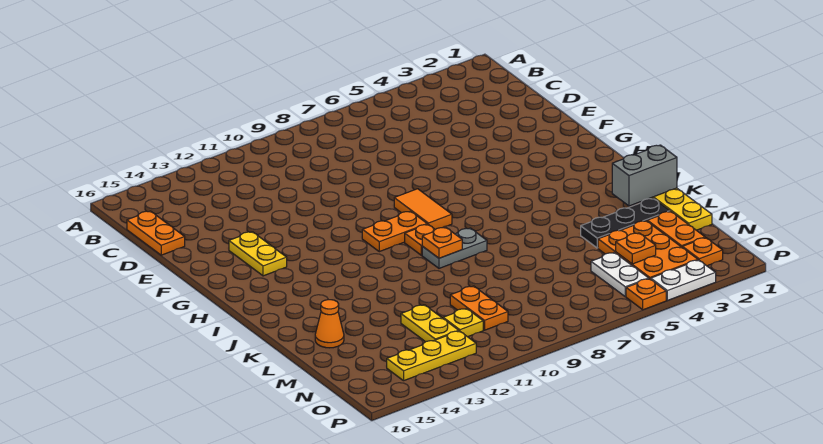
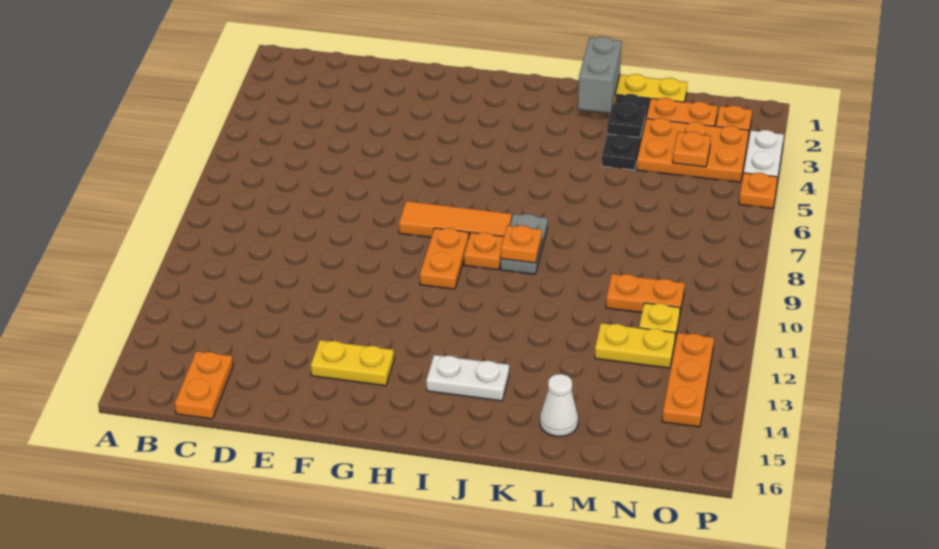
orange plate C16:D16 level 1 -> orange plate C15:C16 level 1
orange tile G8:H8 level 1 -> orange tile G8:I8 level 1
none -> black plate L3 level 2
orange cone L15 level 1 -> white cone L15 level 1
white plate N5:O5 level 1 -> white plate I14:J14 level 1
yellow plate O12:O14 level 1 -> orange plate O12:O14 level 1

